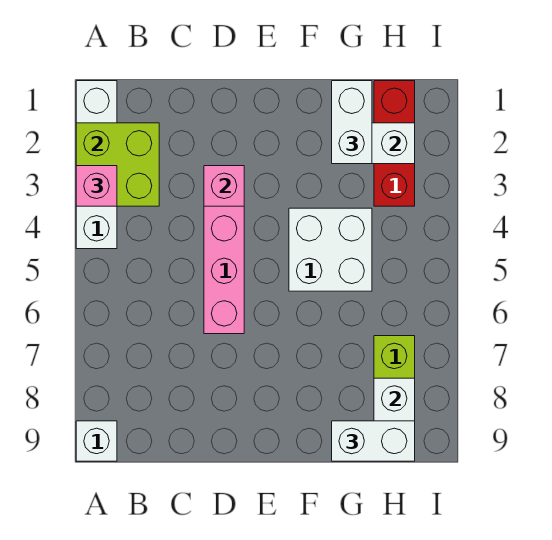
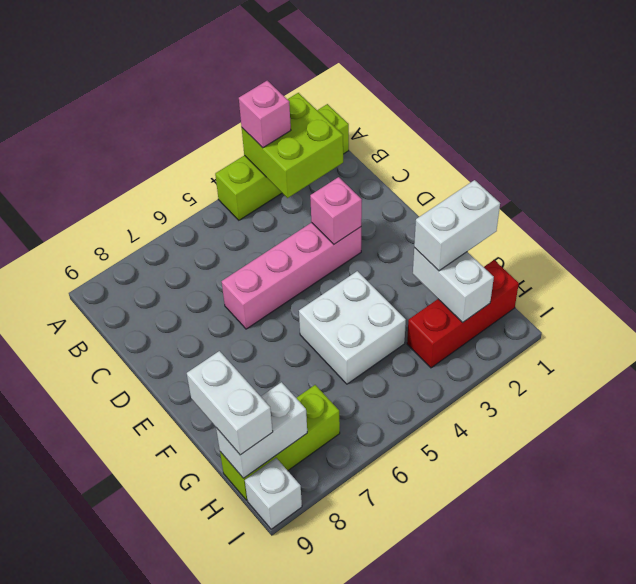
white brick A1:A4 level 1 -> lime brick A1:A4 level 1
white brick A9 level 1 -> white brick I9 level 1

